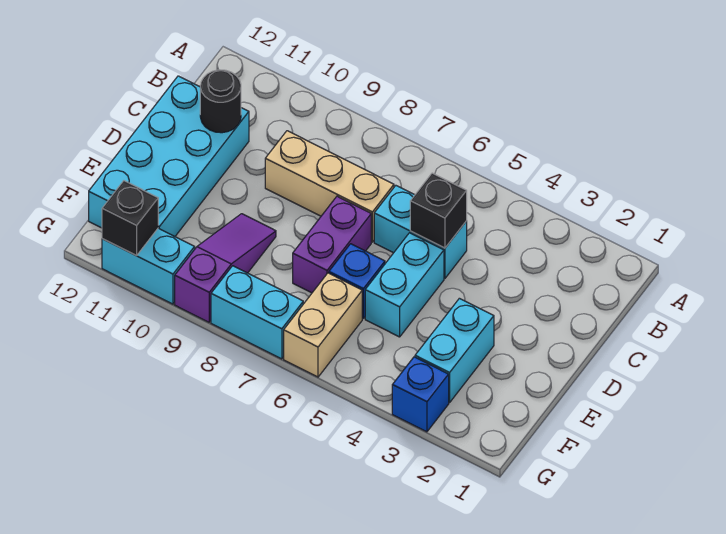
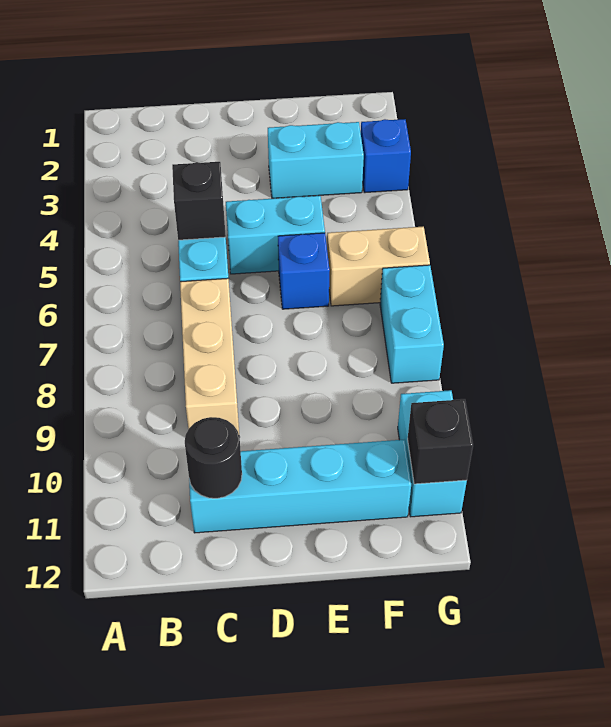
cyan brick C11:F12 level 1 -> cyan brick C11:F11 level 1
purple brick D7:E7 level 1 -> none
purple slope E9:G9 level 1 top G -> none

